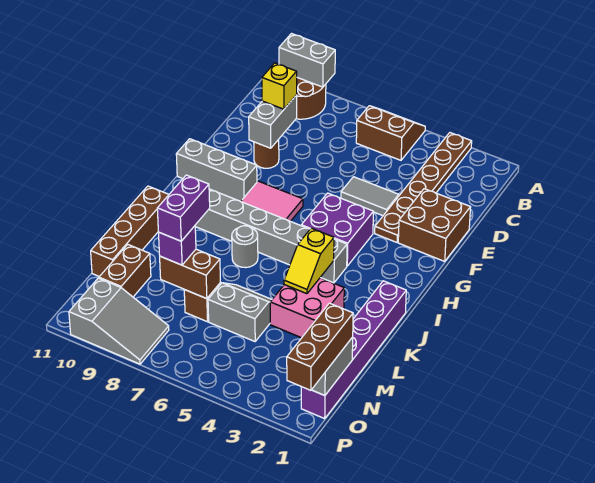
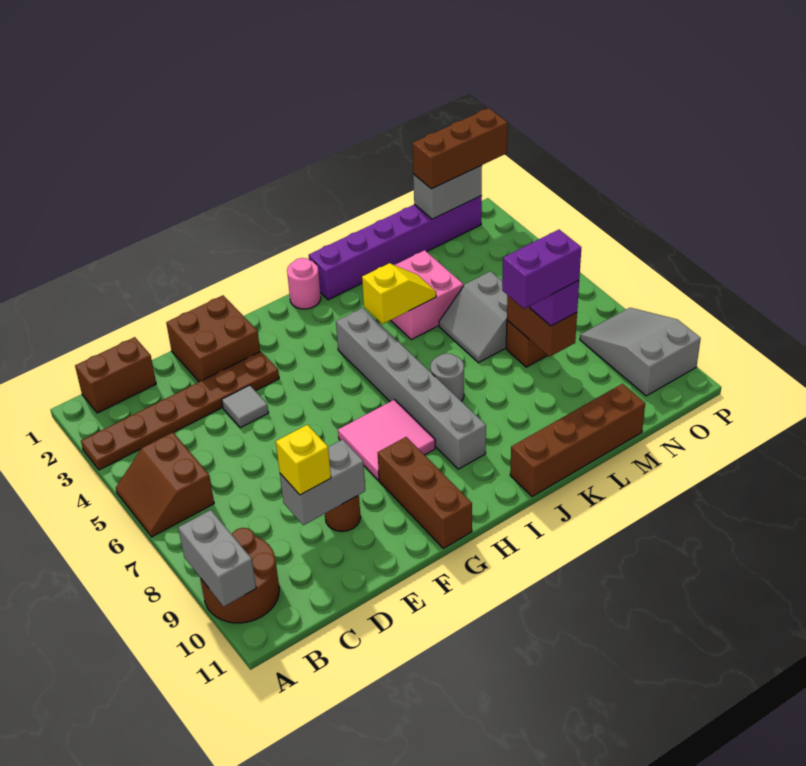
grey tile E4:E5 level 1 -> grey tile E4 level 1
purple brick G4:H5 level 1 -> none
grey brick G9:G11 level 1 -> brown brick G9:G11 level 1
none -> pink round brick I1 level 1
brown brick M10:N10 level 1 -> brown brick B1:C1 level 1

